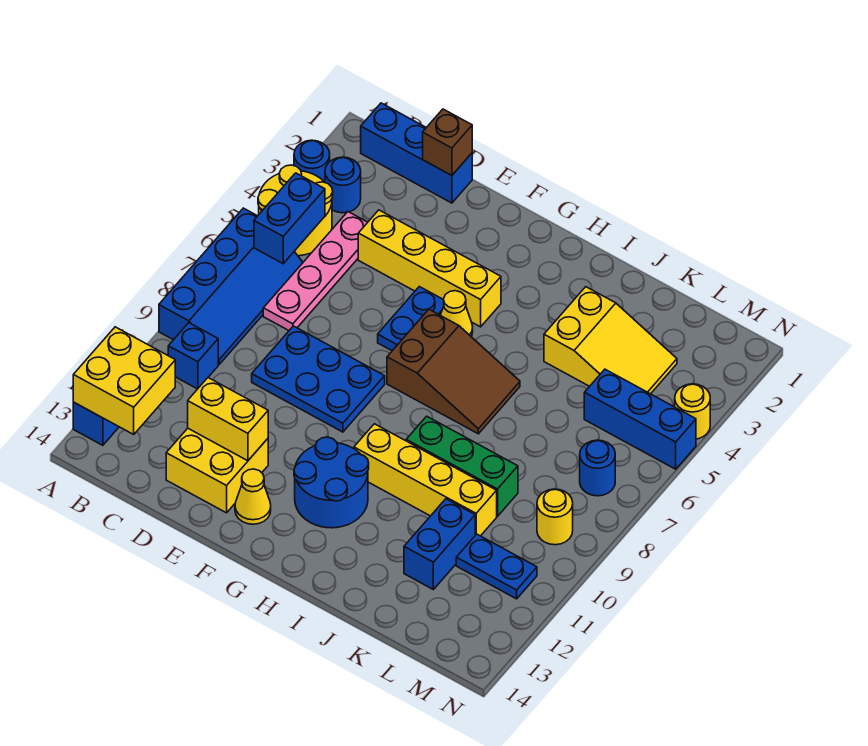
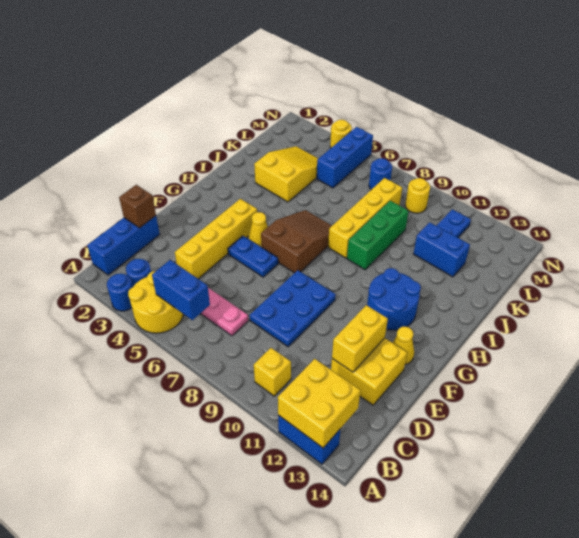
blue slope A6:B9 level 1 top A -> none
blue brick B10 level 1 -> yellow brick B10 level 1
yellow brick H10:K10 level 1 -> yellow brick I8:L8 level 1

